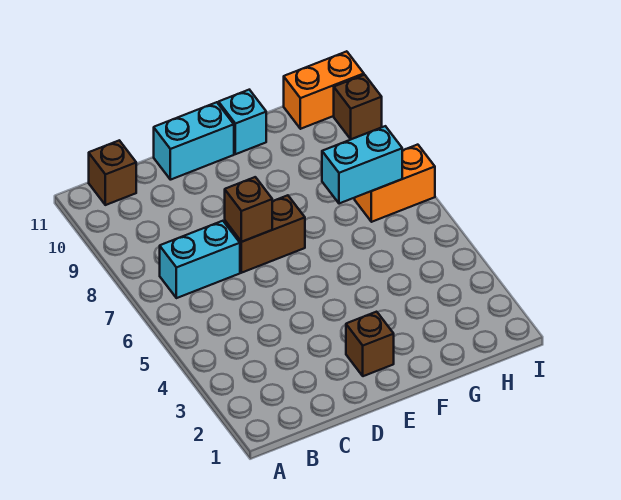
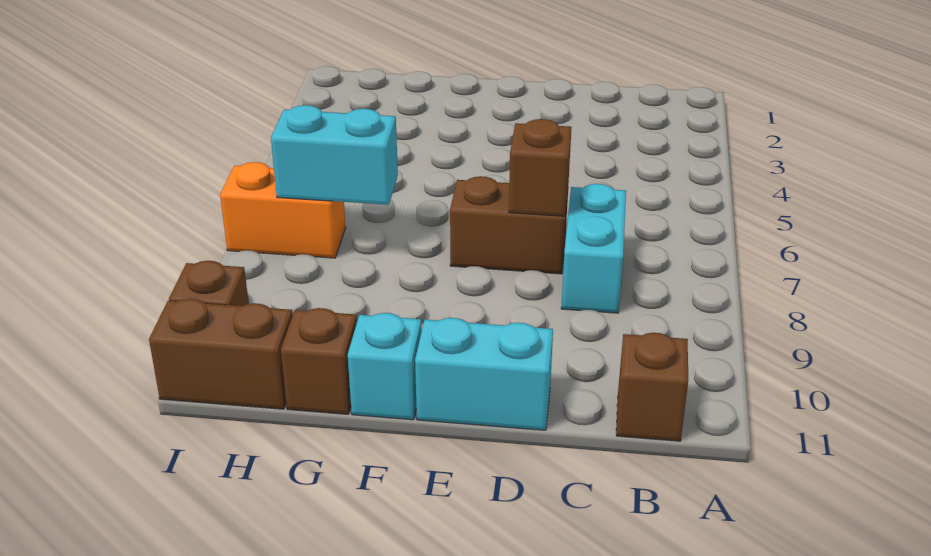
cyan brick B7:C7 level 1 -> cyan brick C7:C8 level 1
brown brick E2 level 1 -> brown brick G11 level 1
orange brick H11:I11 level 1 -> brown brick H11:I11 level 1

